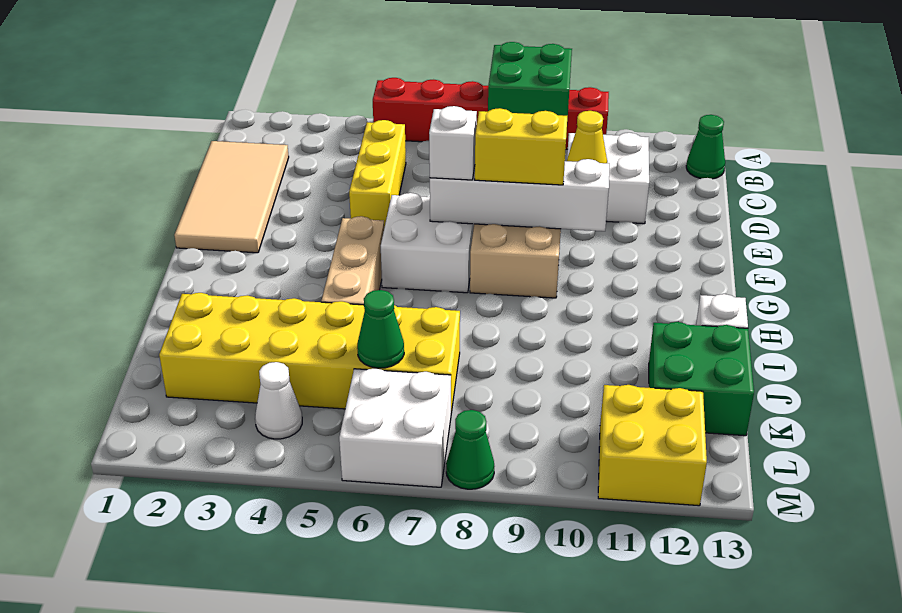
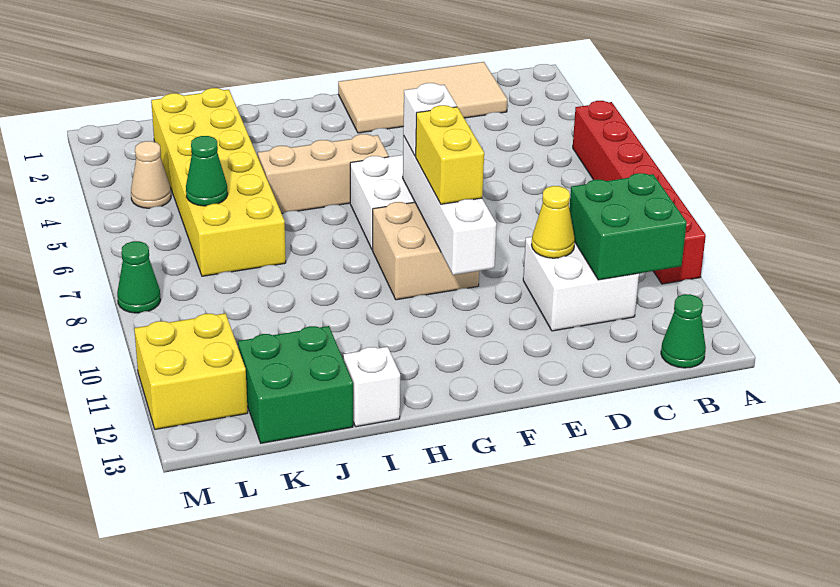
green brick A8:B9 level 2 -> green brick B10:C11 level 2
yellow brick C5:E5 level 1 -> none
white cone L4 level 1 -> tan cone L4 level 1
white brick L6:M7 level 1 -> none

